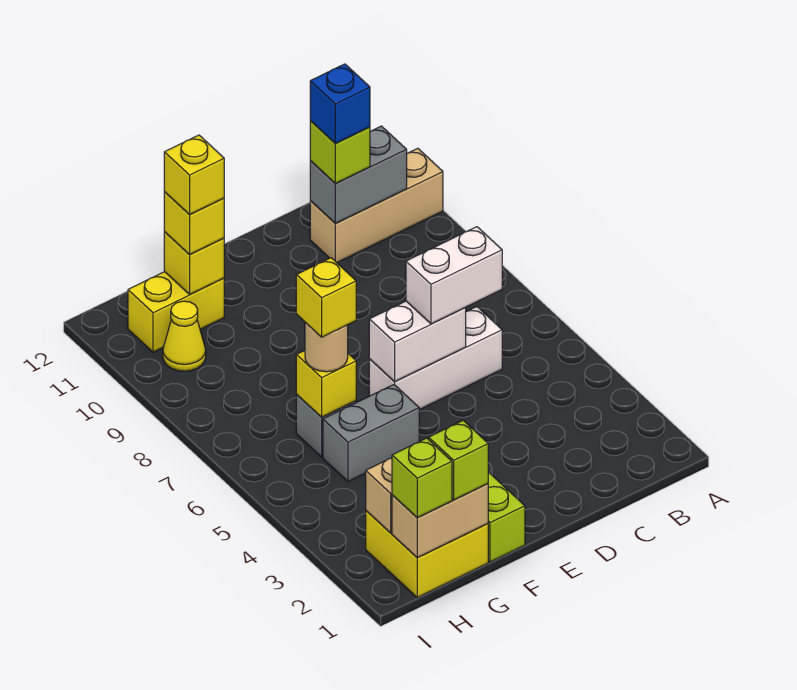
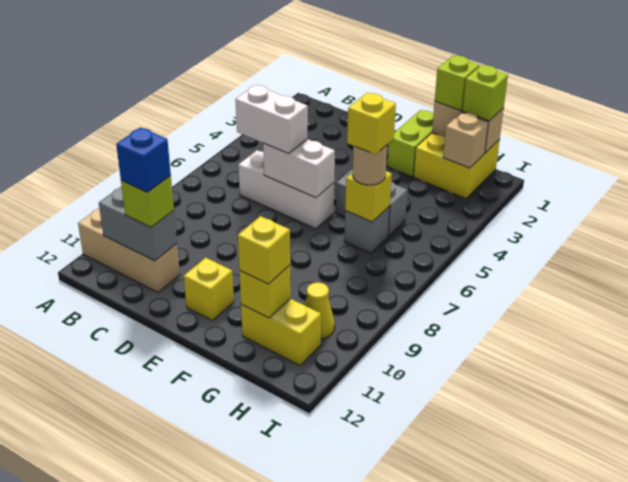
yellow brick G11 level 4 -> yellow brick E11 level 1

